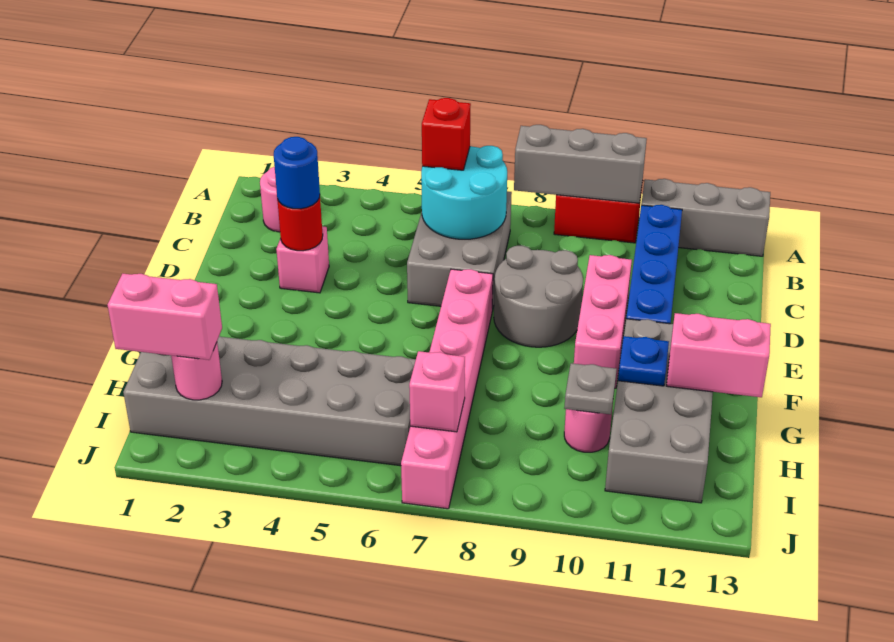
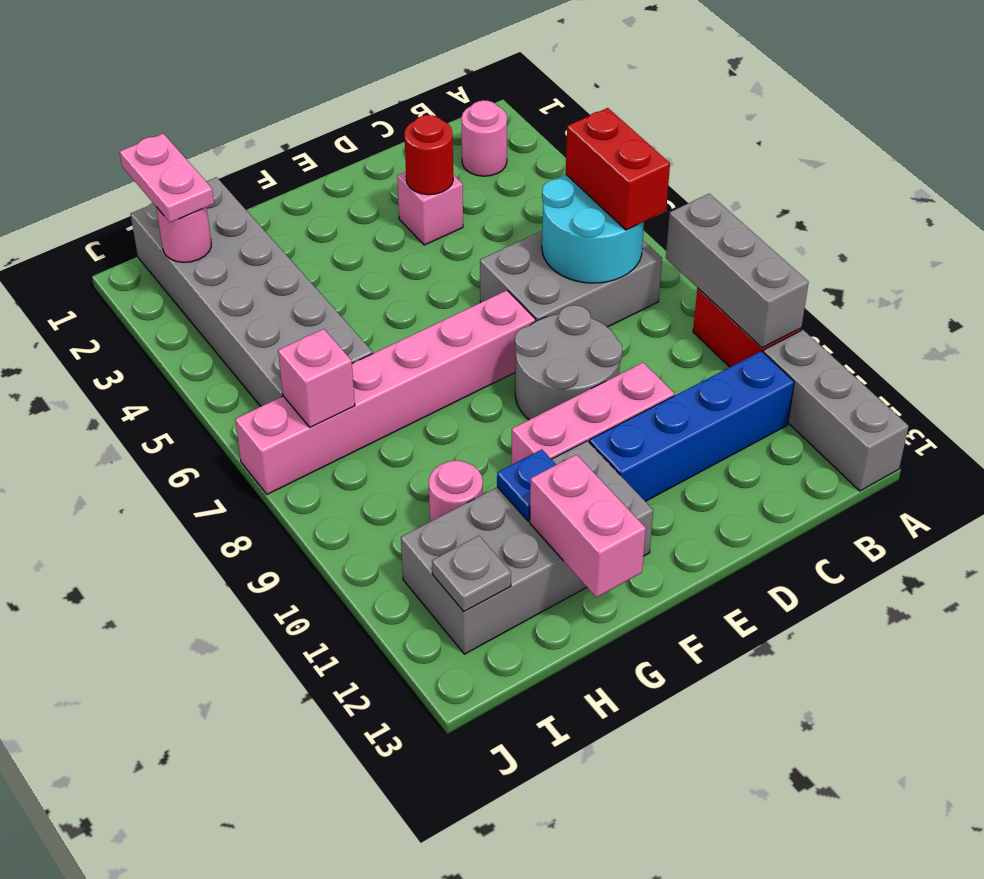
red brick B6 level 3 -> red brick B6:B7 level 3
blue round brick D3 level 3 -> none
grey plate H10 level 2 -> grey plate I12 level 2
pink brick I1:I2 level 3 -> pink plate I1:I2 level 3

